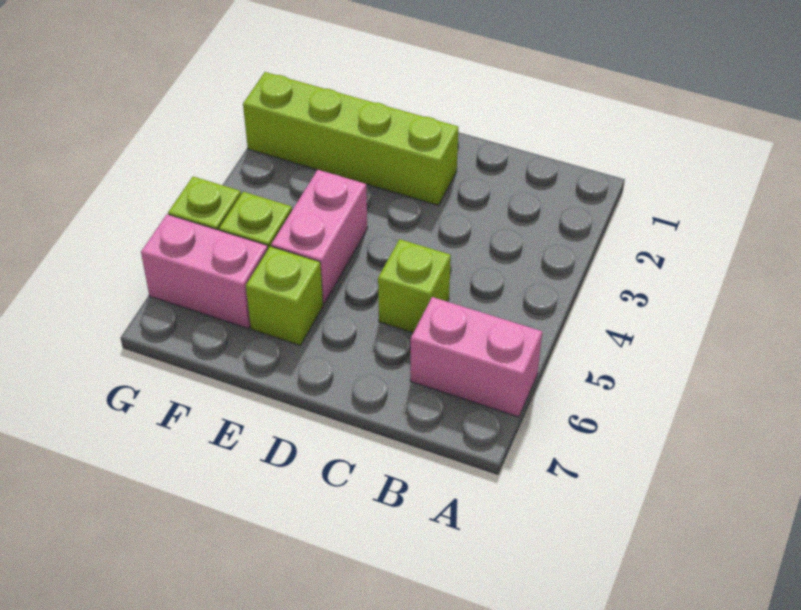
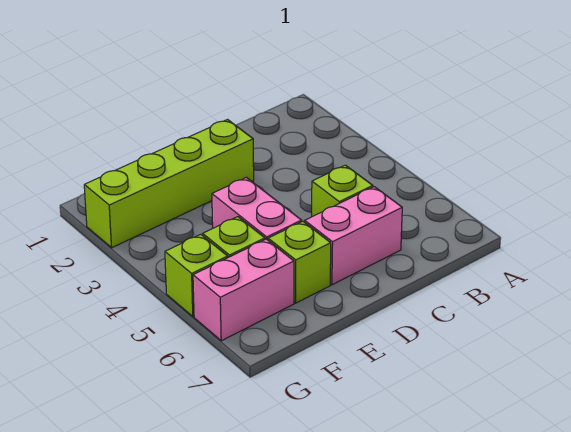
pink brick A6:B6 level 1 -> pink brick C6:D6 level 1

